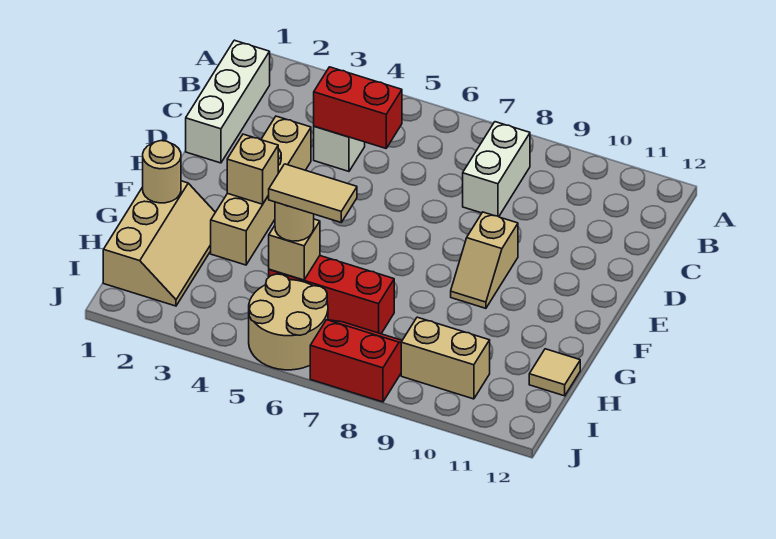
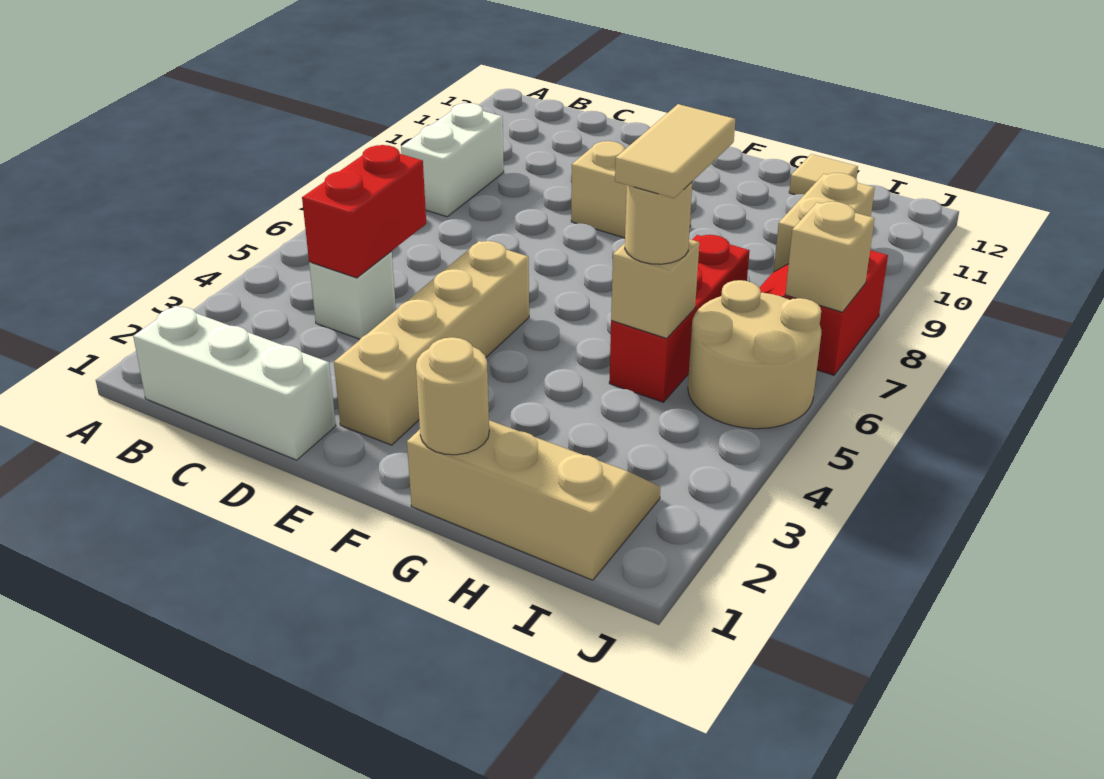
white brick B8:C8 level 1 -> white brick B8:B9 level 1
tan brick D3:G3 level 1 -> tan brick E2:E5 level 1
tan brick F3 level 2 -> tan brick J7 level 2

